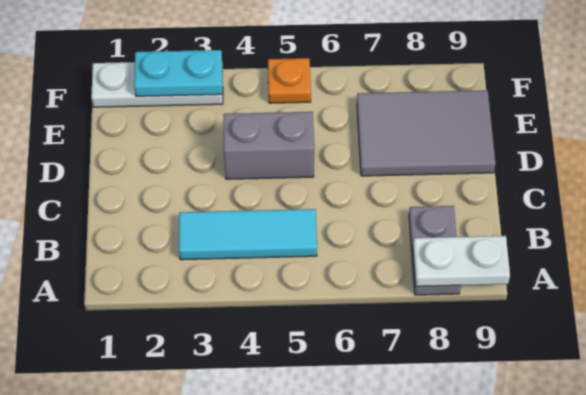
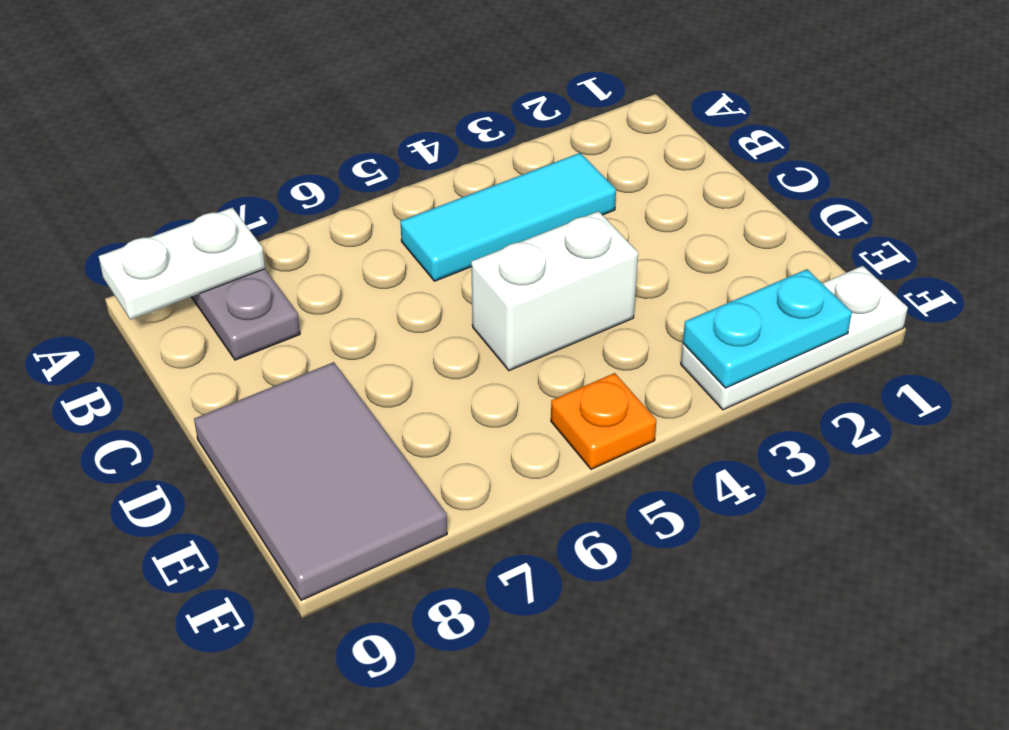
grey brick D4:D5 level 1 -> white brick D4:D5 level 1
grey tile D7:E9 level 1 -> grey tile D8:F9 level 1

